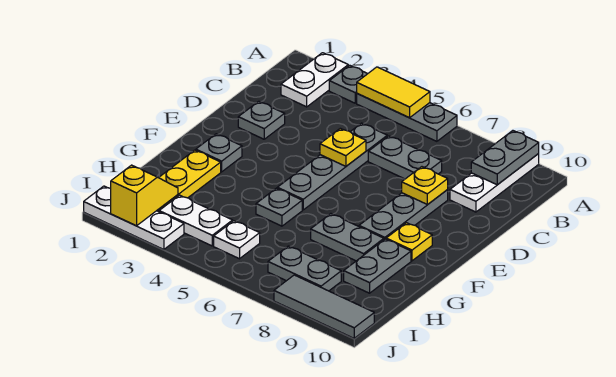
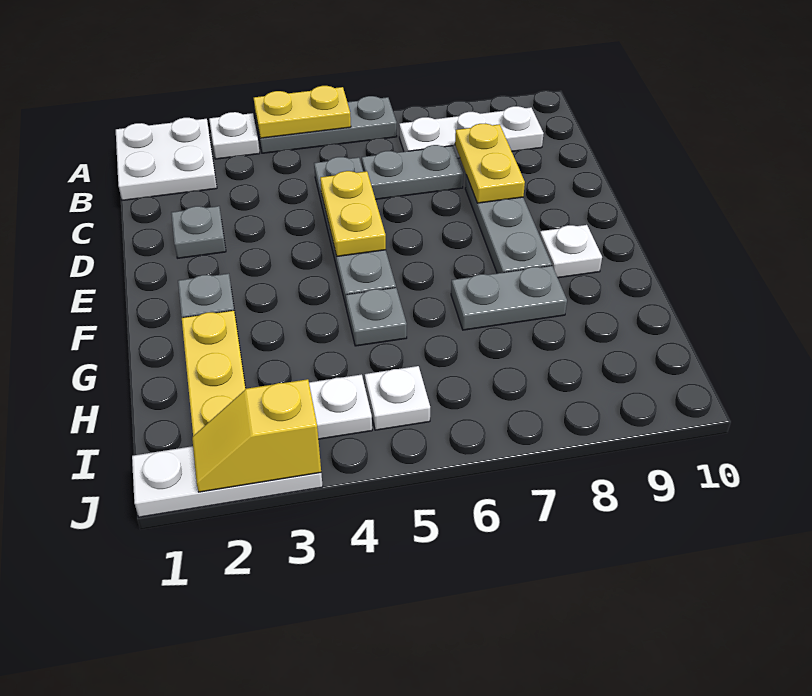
white plate A2:B2 level 1 -> white plate A1:B2 level 1
grey plate A3 level 1 -> white plate A3 level 1
yellow tile A4:A5 level 2 -> yellow plate A4:A5 level 2
white plate A9:C9 level 1 -> white plate B7:B9 level 1
grey plate A9:B9 level 2 -> none
yellow plate D5 level 2 -> yellow plate D5:E5 level 2
yellow plate D8 level 2 -> yellow plate C8:D8 level 2
yellow plate F9 level 1 -> white plate F9 level 1
grey plate G9:H9 level 1 -> none
yellow slope I2:J2 level 2 top J -> yellow slope J2:J3 level 2 top 3
grey plate I7:I8 level 1 -> none
grey tile J8:J10 level 1 -> none

